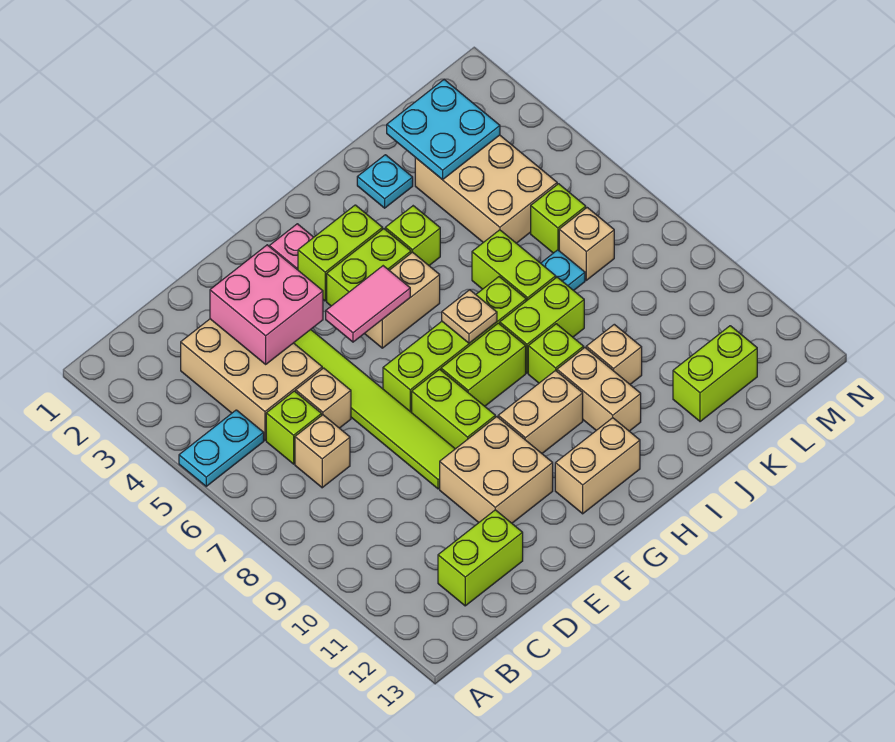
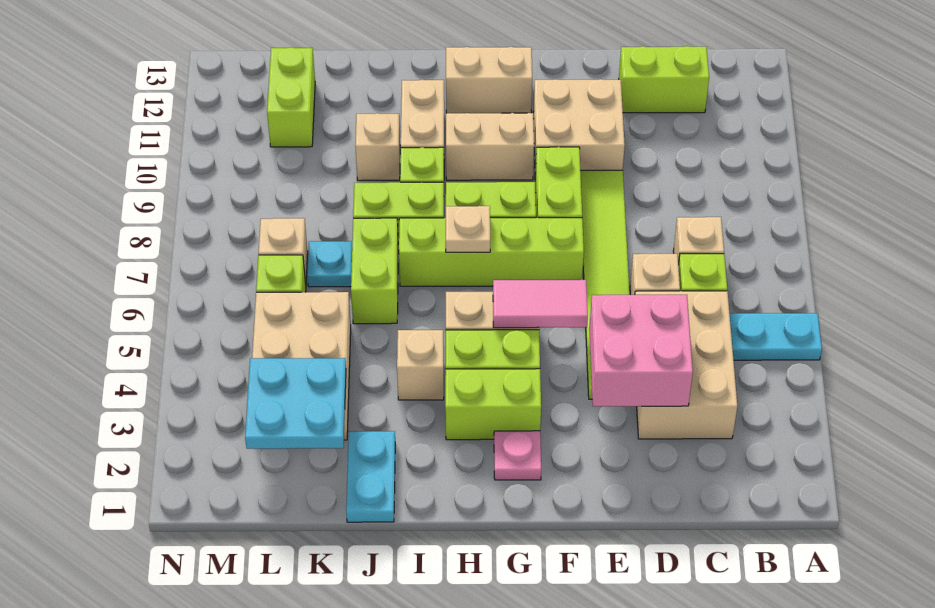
lime brick I4 level 1 -> tan brick I4 level 1
cyan plate J2 level 1 -> cyan plate J1:J2 level 1
lime brick K12:L12 level 1 -> lime brick L11:L12 level 1

